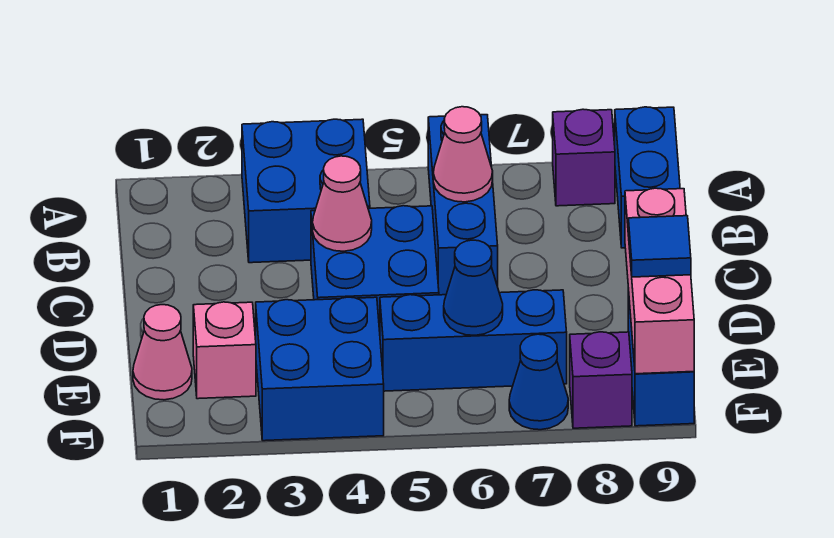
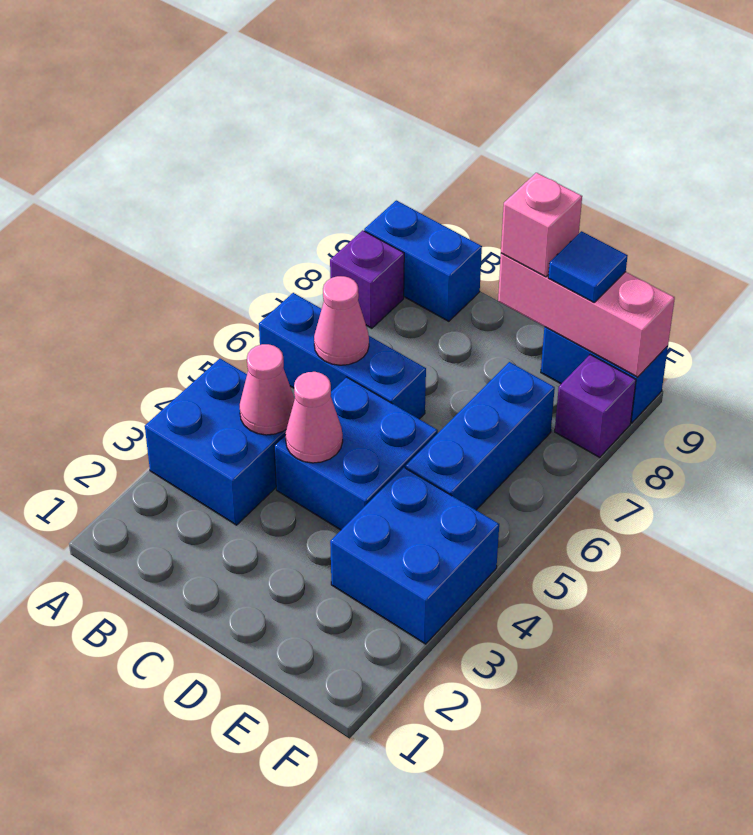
pink cone E1 level 1 -> pink cone B4 level 2
pink brick E2 level 1 -> pink brick D9 level 3
blue cone E6 level 2 -> none
blue cone F7 level 1 -> none

